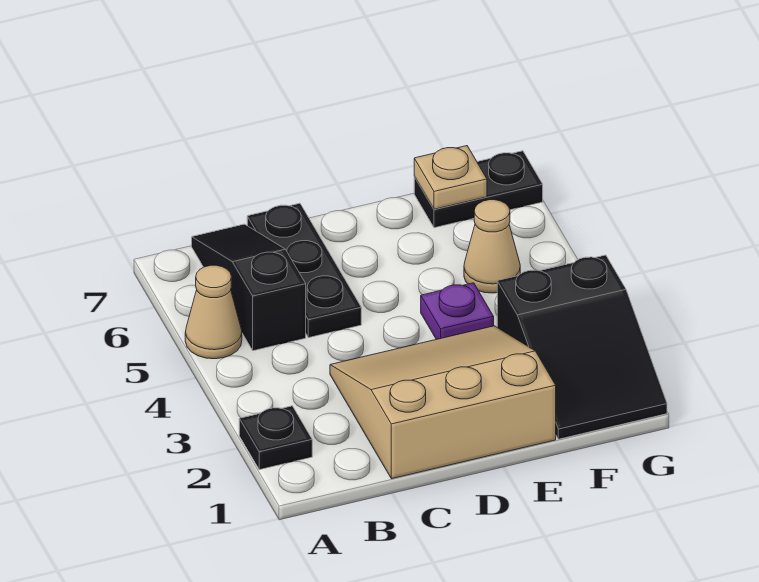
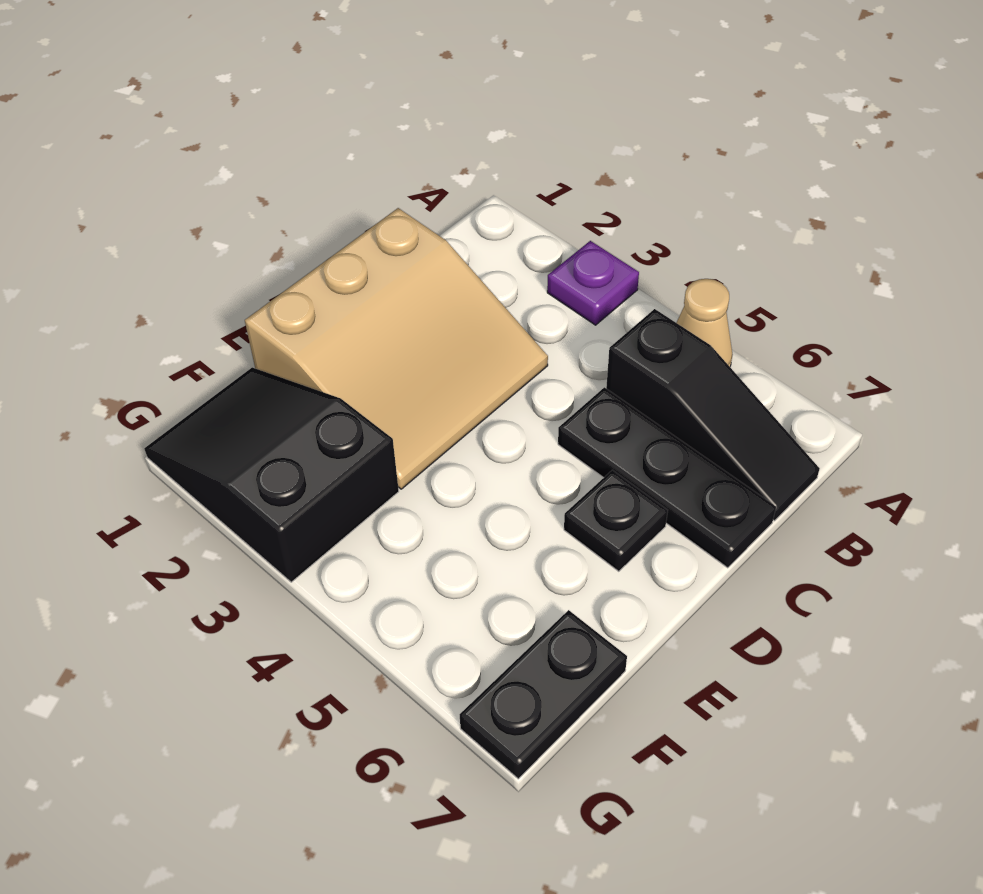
black plate A2 level 1 -> black plate D6 level 1
purple plate E4 level 1 -> purple plate A3 level 1
tan cone F5 level 1 -> none
tan plate F7 level 2 -> none

